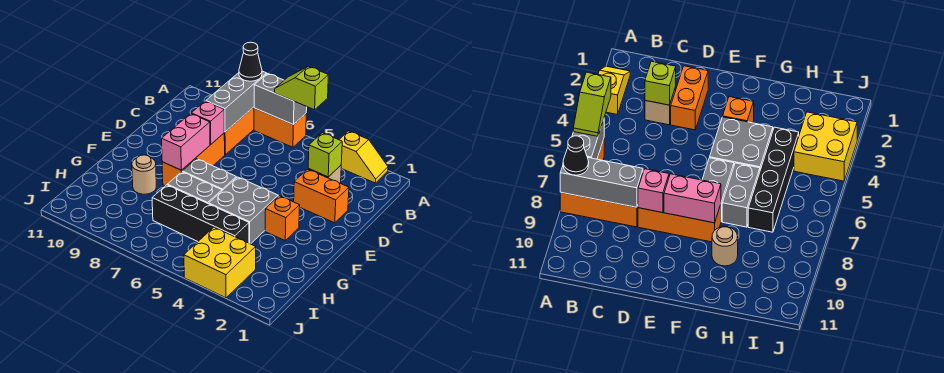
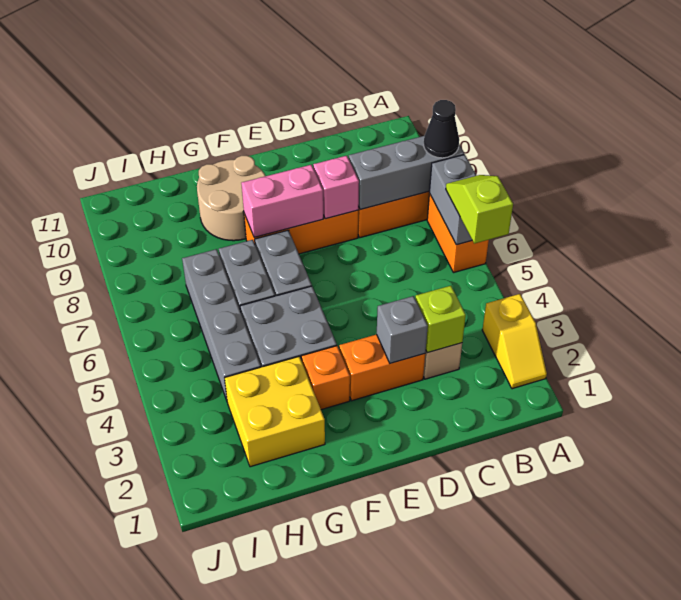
orange brick D2:D3 level 1 -> orange brick D3:E3 level 1
none -> grey brick D3 level 2
tan round brick G9 level 1 -> tan round brick F9:G10 level 1
black brick H4:H7 level 1 -> grey brick H4:H7 level 1
yellow brick I3:J4 level 1 -> yellow brick G2:H3 level 1

